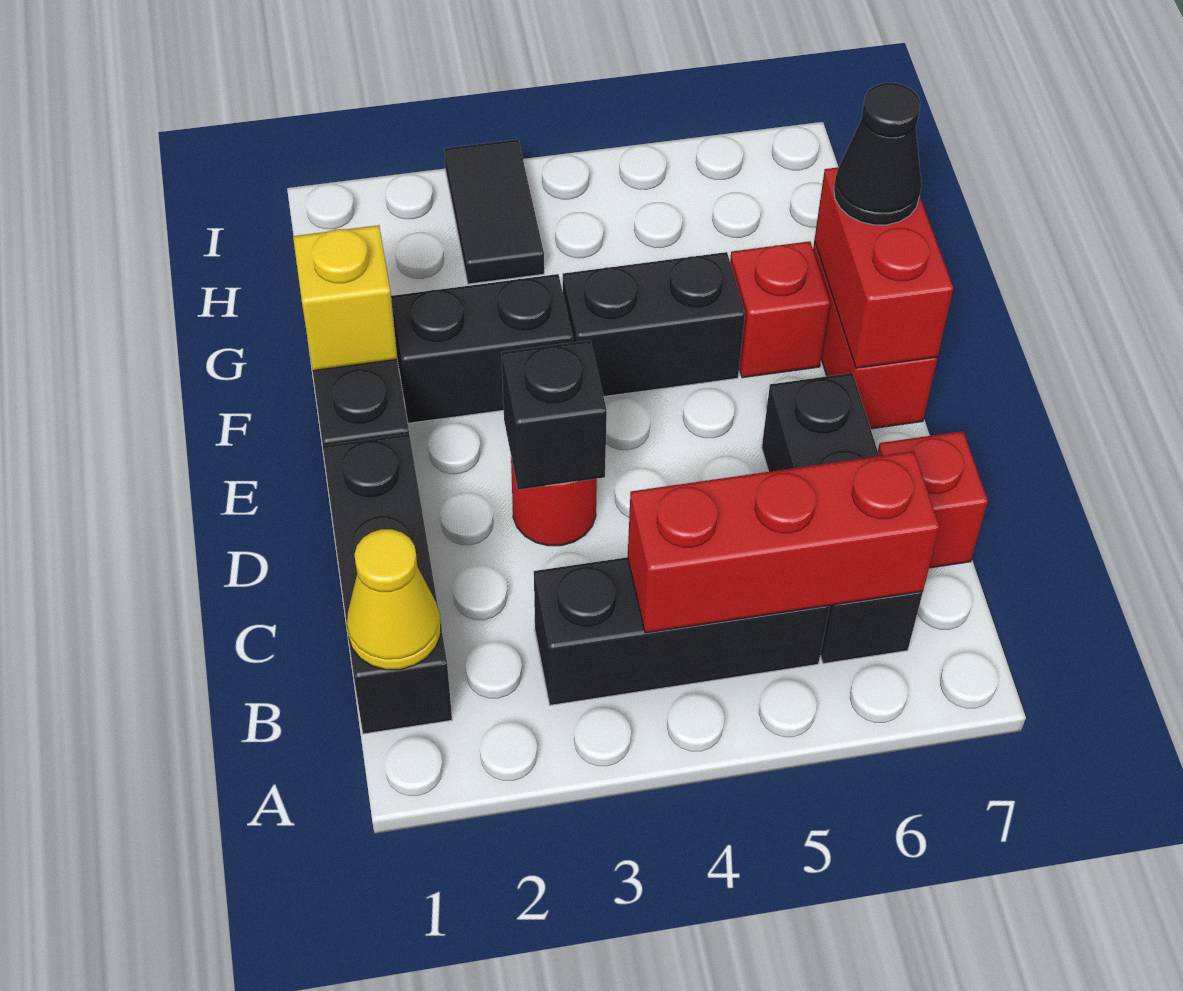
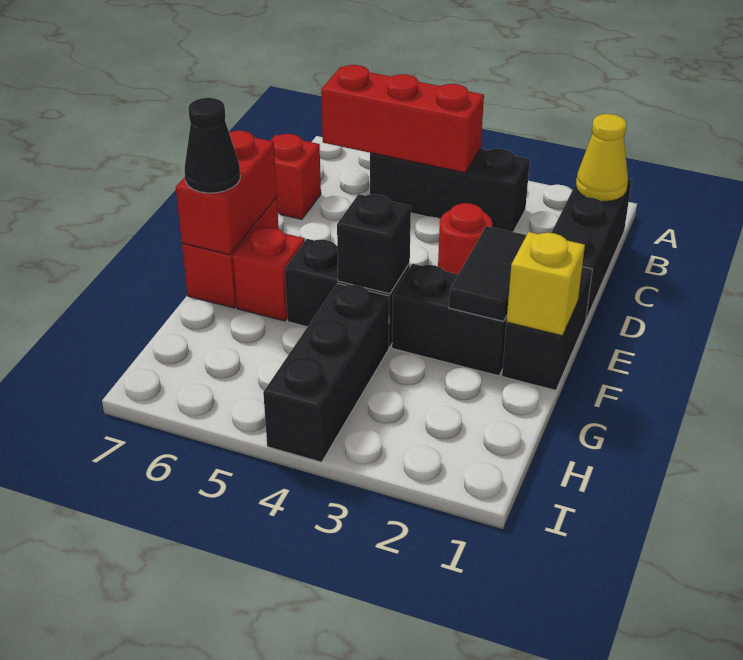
black brick B6:D6 level 1 -> black brick G4:I4 level 1
black brick D3 level 2 -> black brick F4 level 2
black tile H3:I3 level 1 -> black tile E2:F2 level 2

